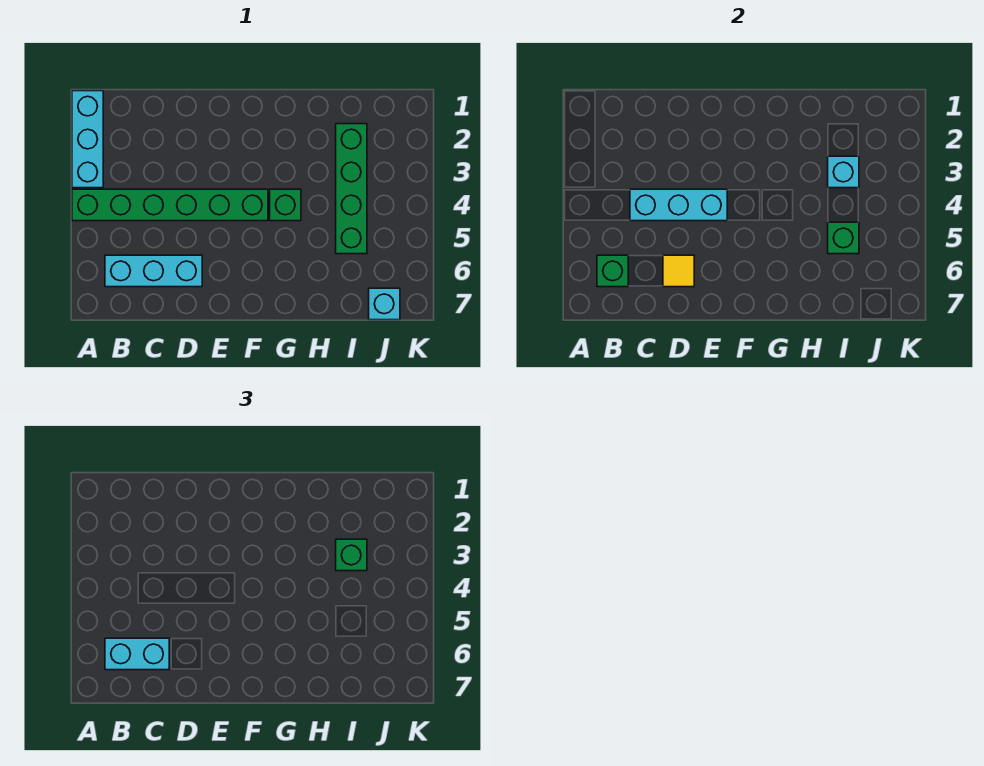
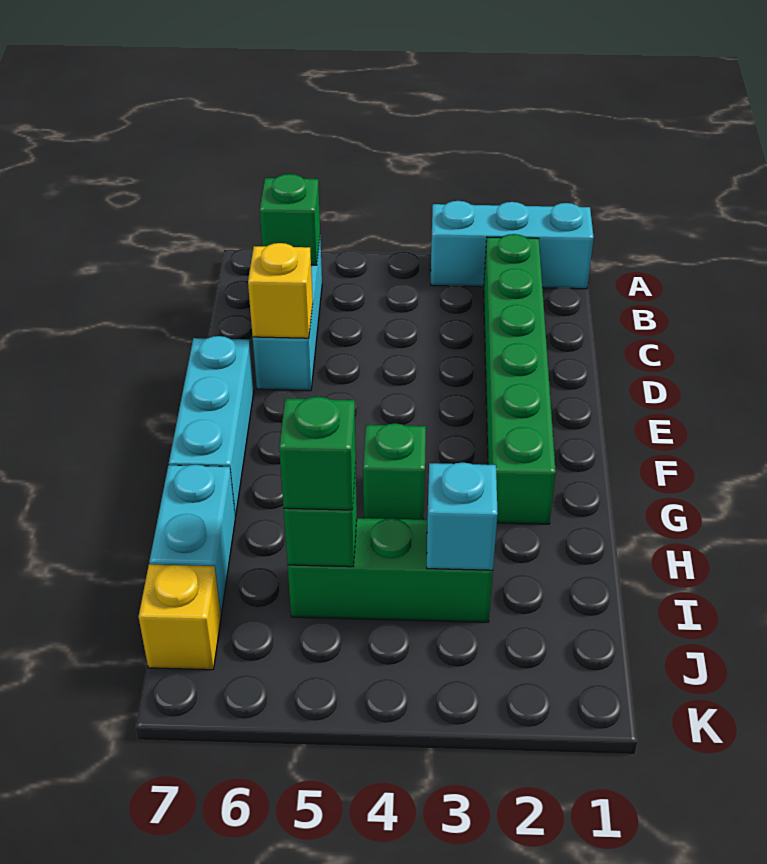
green brick A4:F4 level 1 -> green brick B2:G2 level 1
cyan brick B6:C6 level 3 -> cyan brick H7:I7 level 1
cyan brick C4:E4 level 2 -> cyan brick E7:G7 level 1
yellow tile D6 level 2 -> yellow brick D6 level 2
green brick I2:I5 level 1 -> green brick I3:I5 level 1
green brick I3 level 3 -> green brick I5 level 3
cyan brick J7 level 1 -> yellow brick J7 level 1

